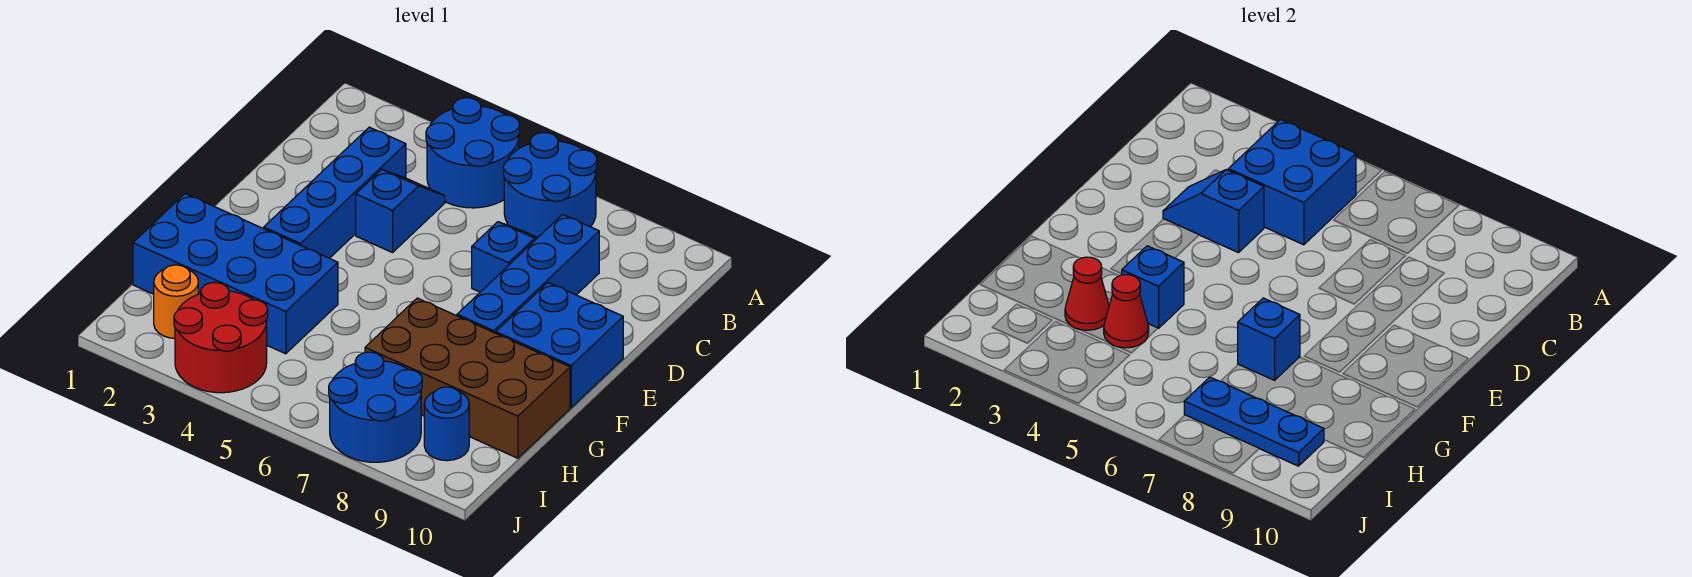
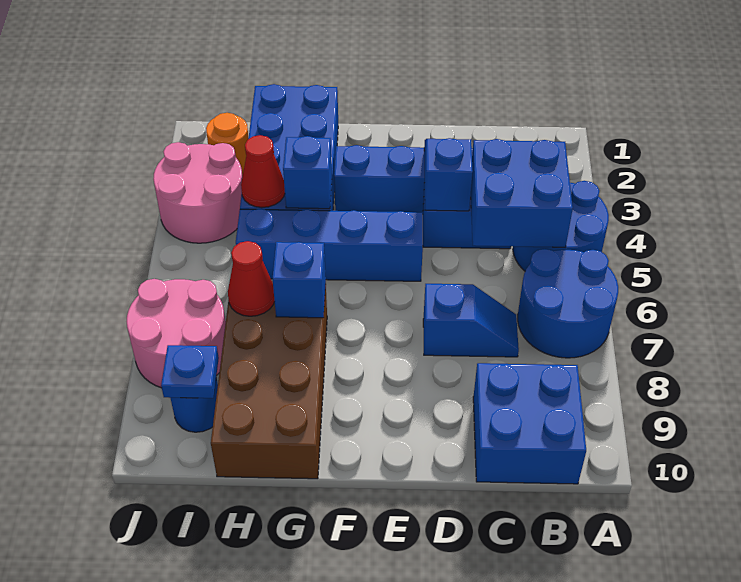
blue brick C8:F8 level 1 -> blue brick E5:H5 level 1
blue brick E9:F10 level 1 -> blue brick B9:C10 level 1
red cone H3 level 2 -> red cone H7 level 2
red round brick I3:J4 level 1 -> pink round brick I3:J4 level 1
blue round brick I7:J8 level 1 -> pink round brick I7:J8 level 1
blue plate I7:I9 level 2 -> blue plate I9 level 2

